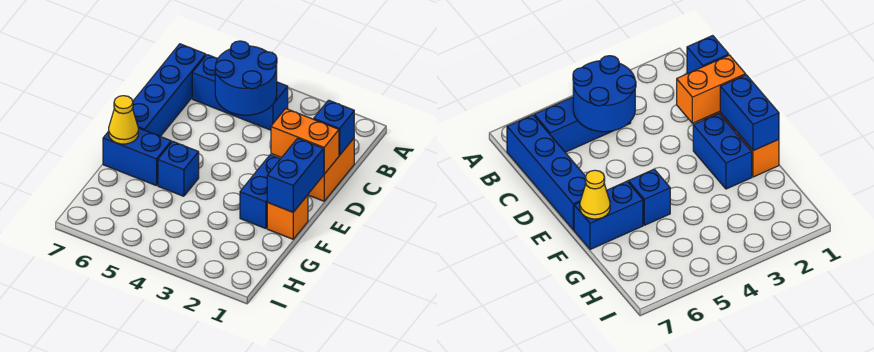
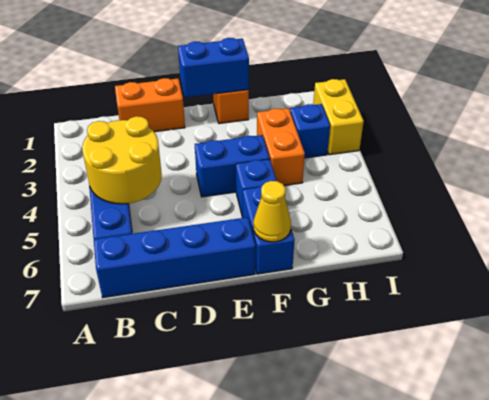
blue round brick B4:C5 level 2 -> yellow round brick B4:C5 level 2
blue brick C1 level 2 -> blue brick H3 level 1
orange brick D1:D2 level 2 -> orange brick G3:G4 level 1
blue brick E2:F2 level 1 -> blue brick E4:F4 level 1
none -> yellow brick I2:I3 level 1

